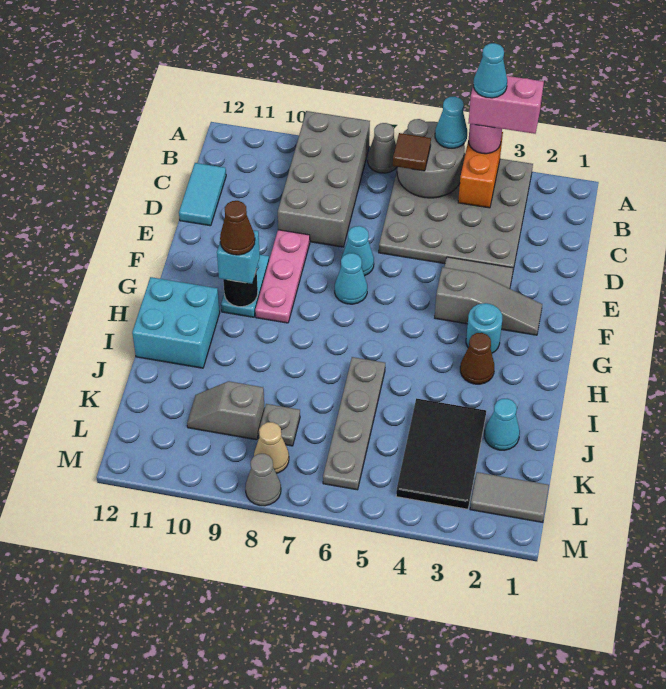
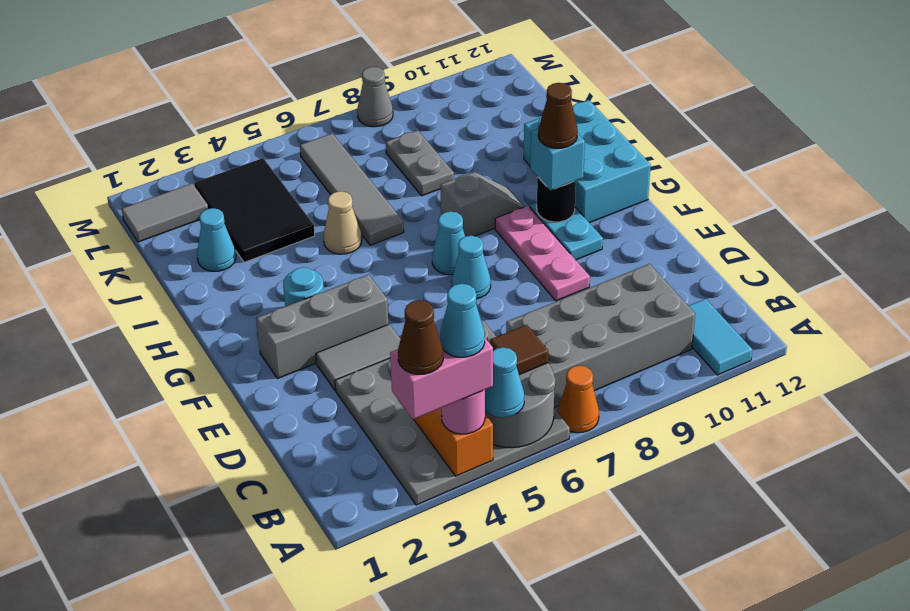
grey cone A7 level 1 -> orange cone A7 level 1
grey brick A8:D9 level 1 -> grey brick B7:C10 level 1
cyan tile C12:D12 level 1 -> cyan tile A11:B11 level 1
cyan cone E7 level 1 -> cyan cone G7 level 1
grey slope F2:F4 level 1 top 4 -> grey brick F2:F4 level 1
brown cone H3 level 1 -> brown cone A3 level 5
cyan brick H11:I12 level 1 -> cyan brick G11:I12 level 1
grey plate I6:L6 level 1 -> grey tile I6:L6 level 1
grey plate K8 level 1 -> grey plate J8:K8 level 1
grey slope K9:K10 level 1 top 9 -> grey slope H8:H9 level 1 top 8
tan cone L8 level 1 -> tan cone I5 level 1

